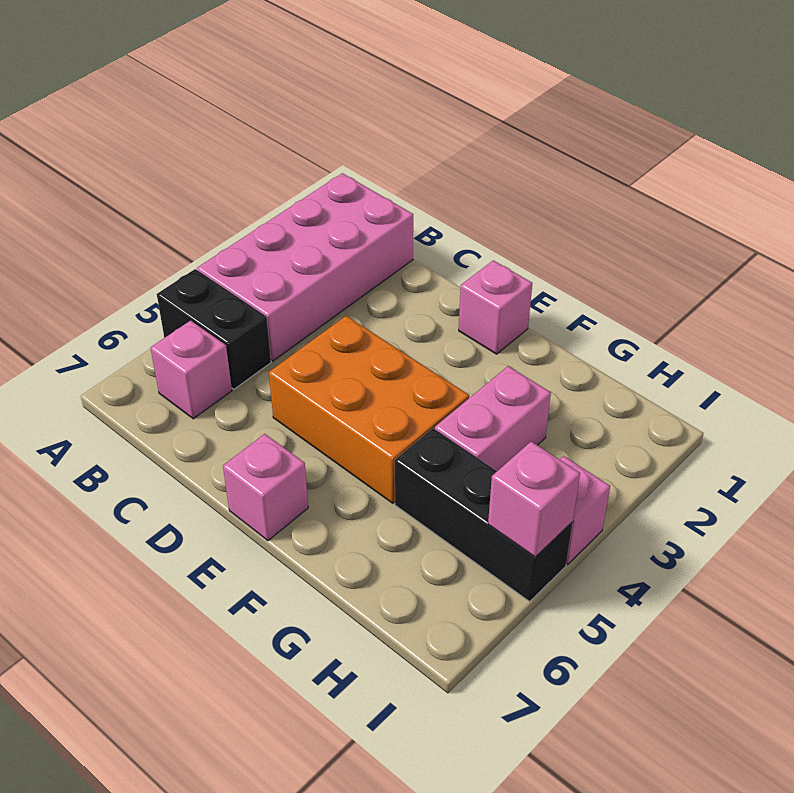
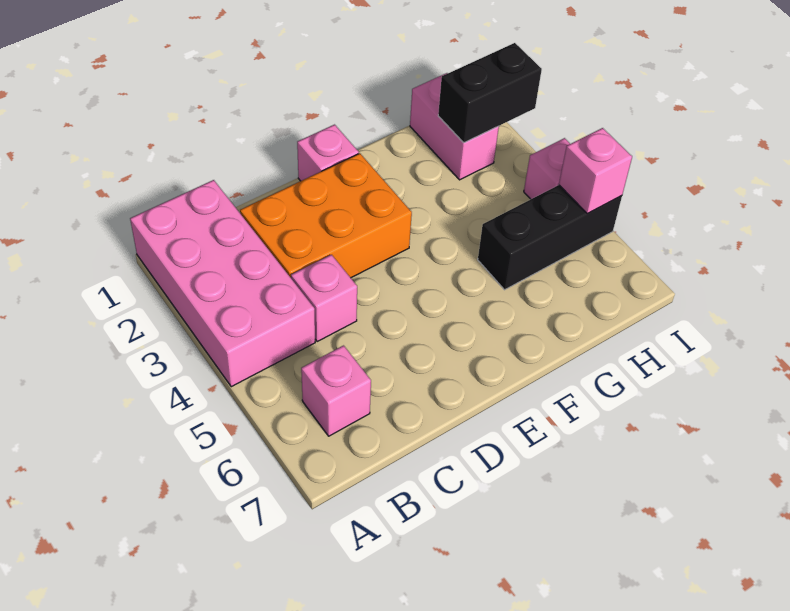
black brick A5:B5 level 1 -> black brick H2:I2 level 2
orange brick D4:F5 level 1 -> orange brick C2:E3 level 1
pink brick E7 level 1 -> pink brick C4 level 1
pink brick G3:G4 level 1 -> pink brick H1:H2 level 1

